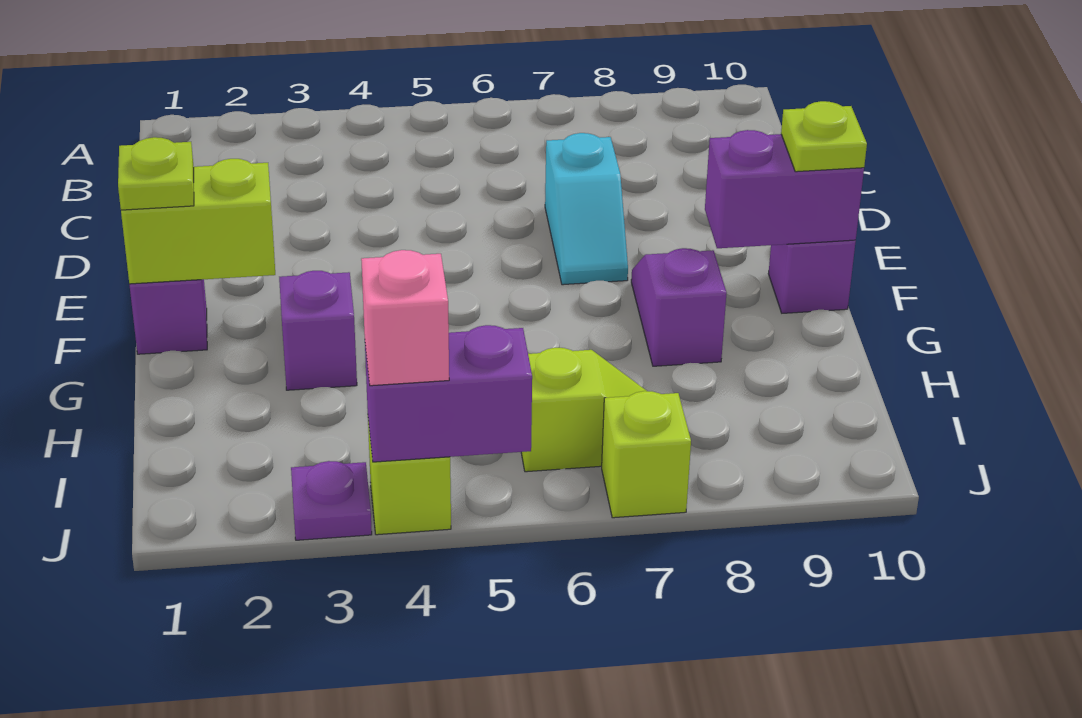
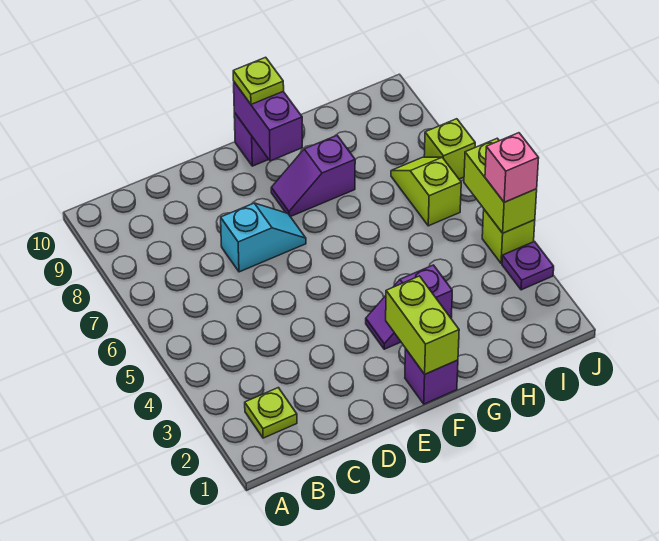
lime plate F1 level 3 -> lime plate B2 level 1
purple brick J4:J5 level 2 -> lime brick J4:J5 level 2

